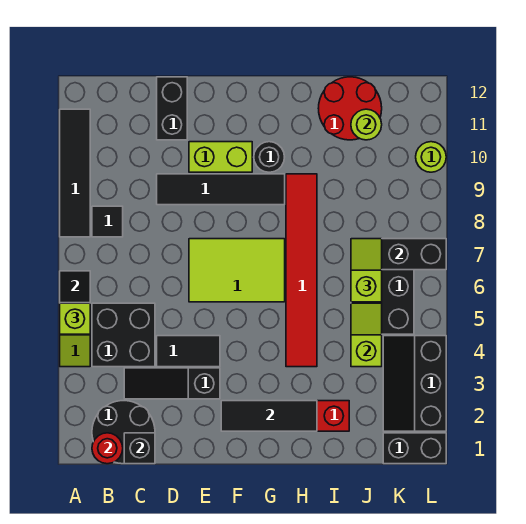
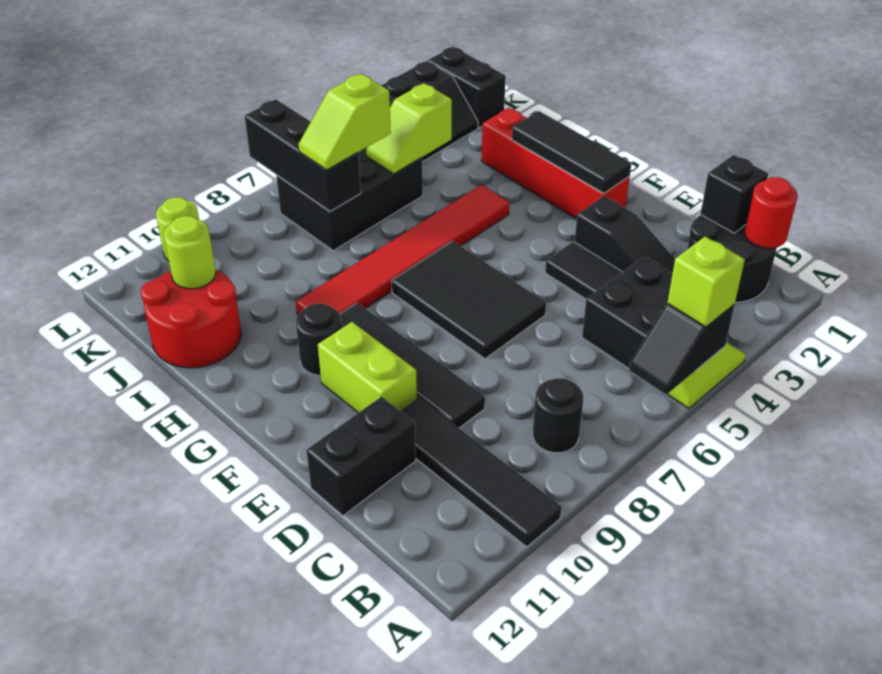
black tile A8:A11 level 1 -> black tile A10:D10 level 1
black tile B8 level 1 -> black round brick B8 level 1
lime tile E6:G7 level 1 -> black tile E6:G7 level 1

